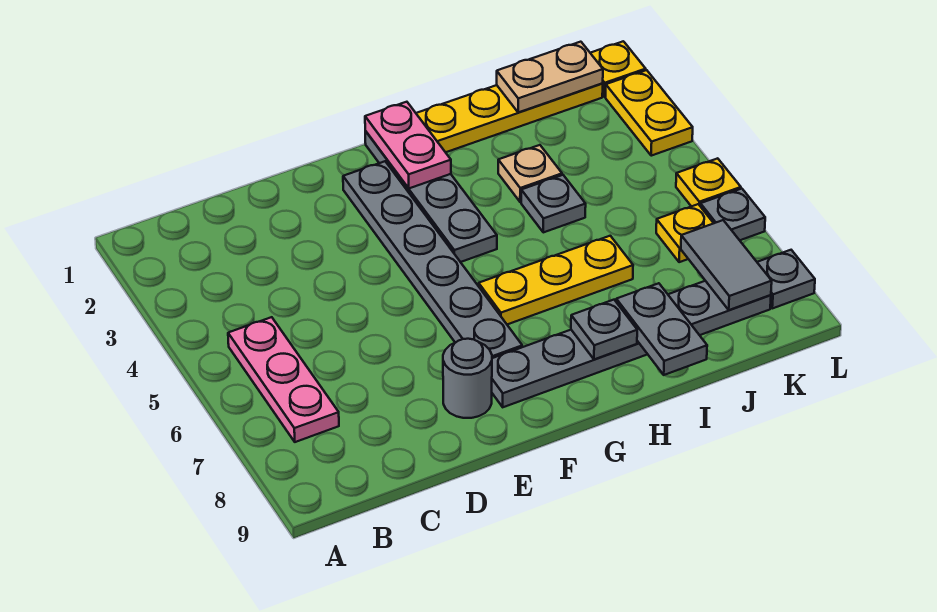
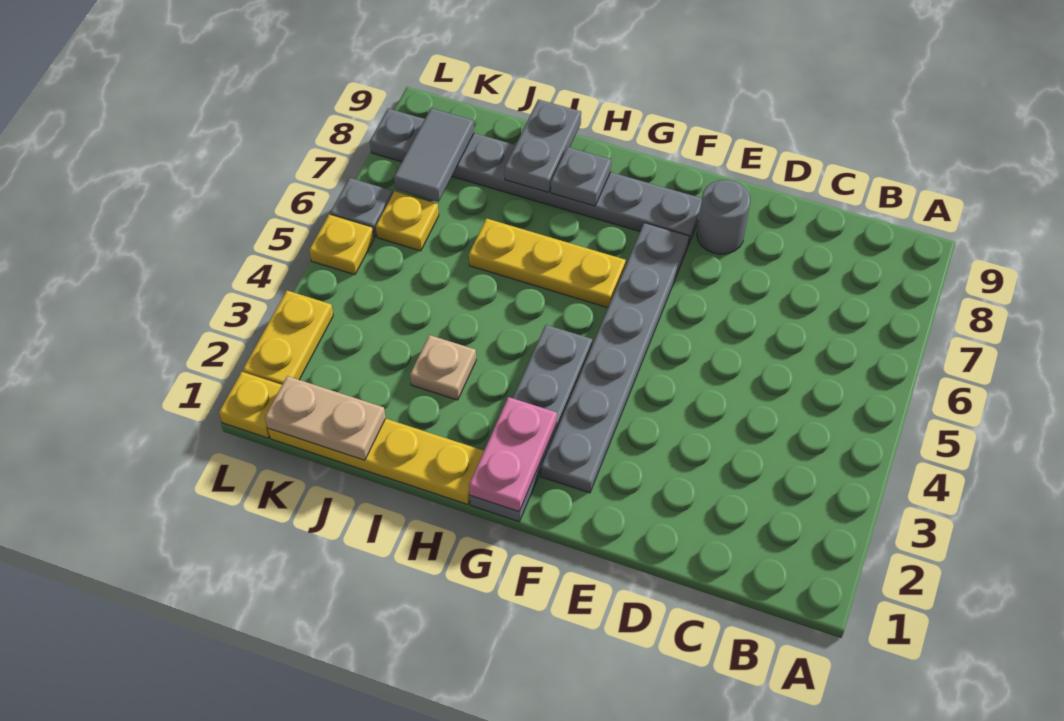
pink plate B5:B7 level 1 -> none
grey plate I4 level 1 -> none

